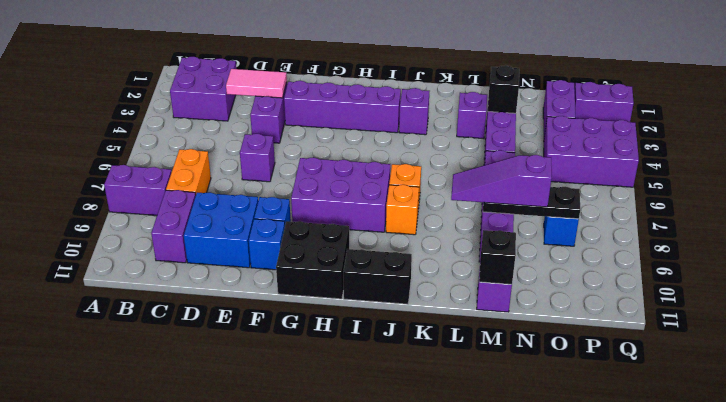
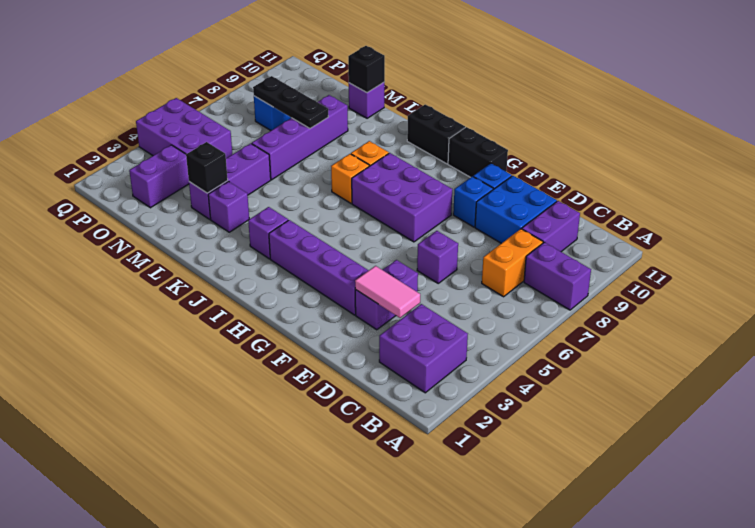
black brick G10:H11 level 1 -> black brick G11:H11 level 1
purple slope L8:N8 level 3 top N -> none
purple brick P2:Q2 level 1 -> none

